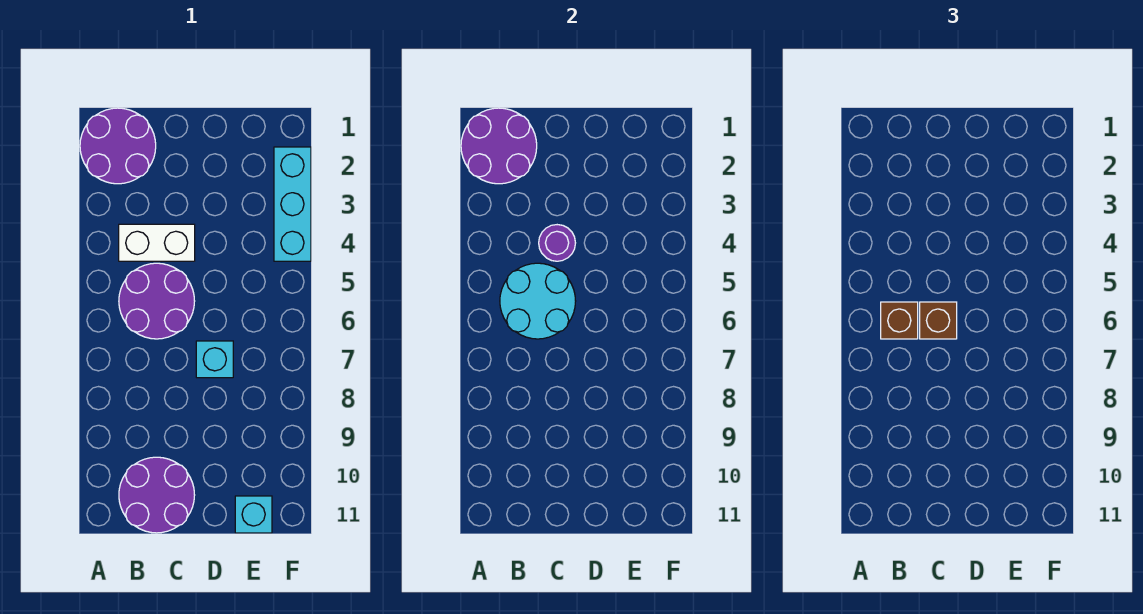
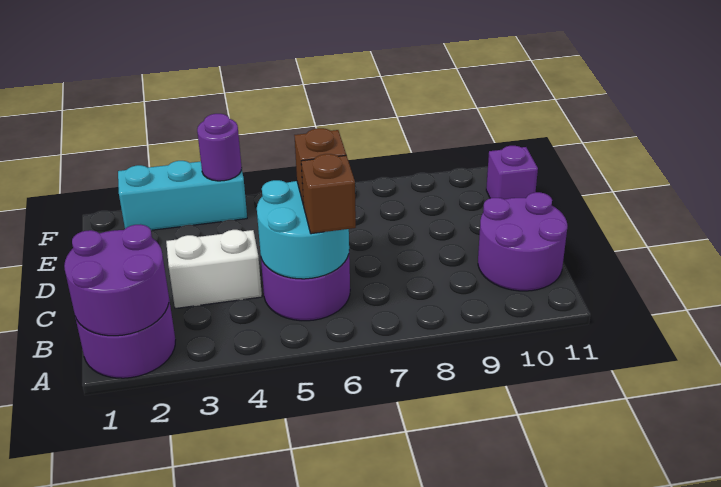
white brick B4:C4 level 1 -> white brick C3:C4 level 1
purple round brick C4 level 2 -> purple round brick F4 level 2
cyan brick D7 level 1 -> none
cyan brick E11 level 1 -> purple brick E11 level 1

